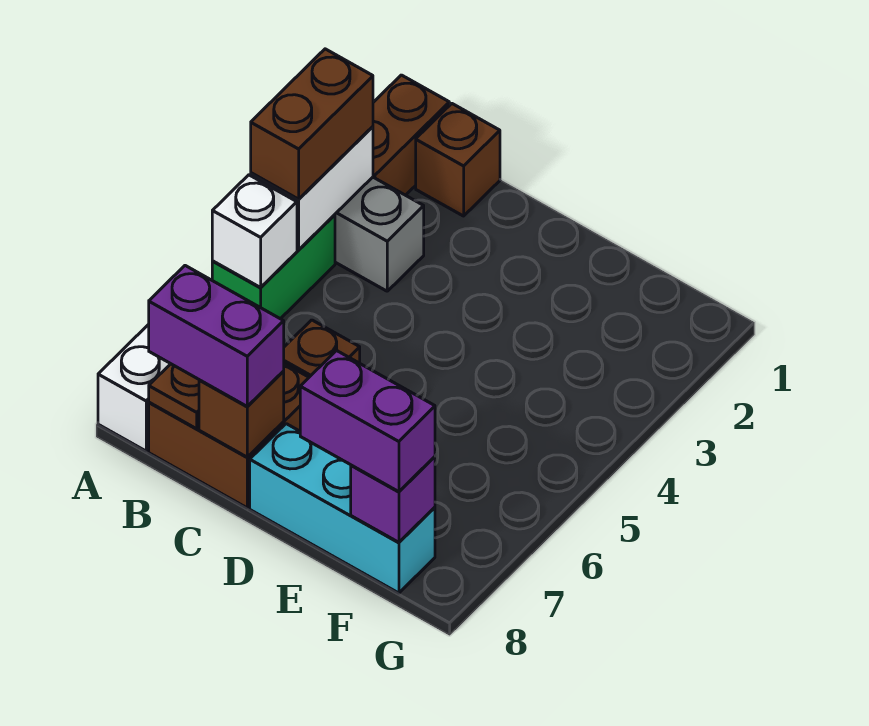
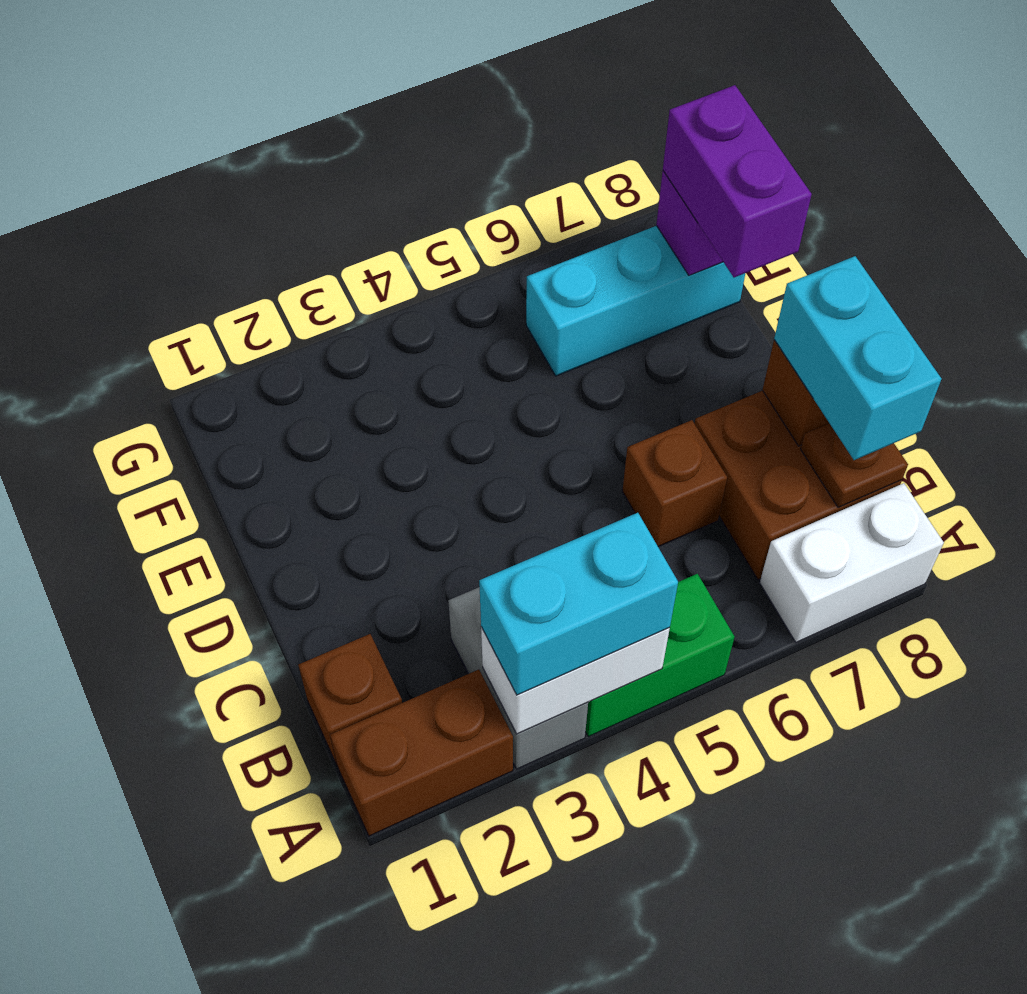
brown brick A3:A4 level 3 -> cyan brick A3:A4 level 3
white brick A5 level 2 -> none
purple brick B8:C8 level 3 -> cyan brick B8:C8 level 3
cyan brick D8:F8 level 1 -> cyan brick F6:F8 level 1

